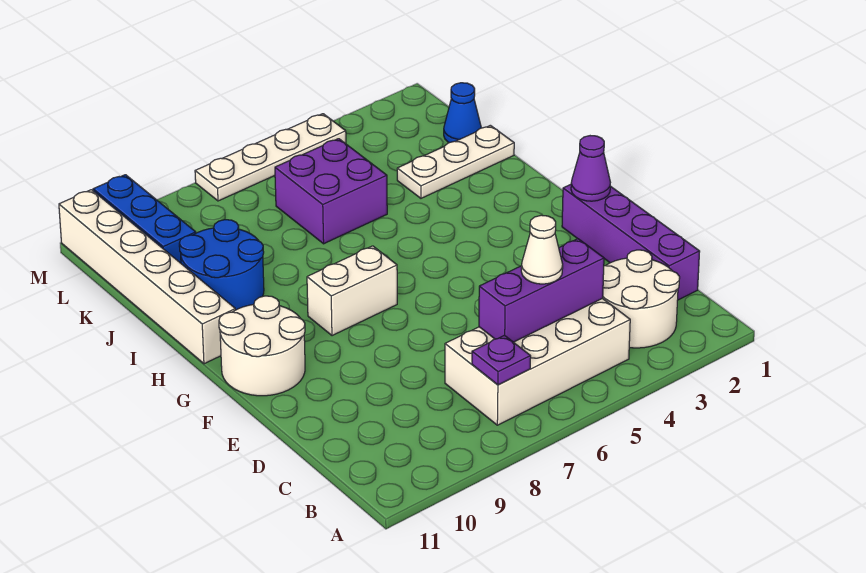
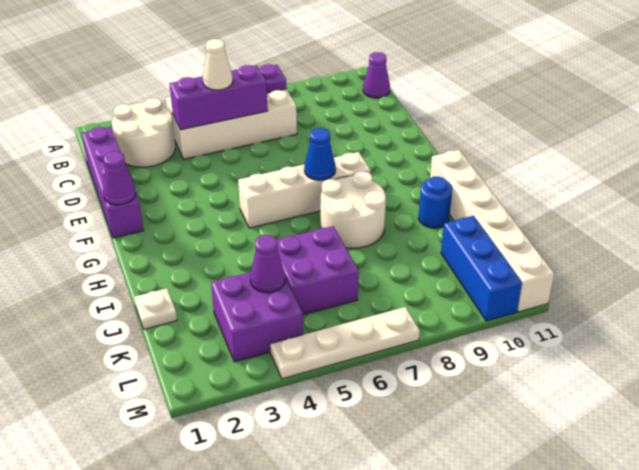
none -> purple cone B11 level 1
white round brick F10:G11 level 1 -> white round brick H7:I8 level 1
white brick G7:G8 level 1 -> white brick G5:G8 level 1
blue round brick I9:J10 level 1 -> blue round brick I10 level 1
white plate J1:J3 level 1 -> white plate J1 level 1
blue cone K1 level 1 -> blue cone G7 level 2
none -> purple brick K3:L4 level 1
none -> purple cone K4 level 2

